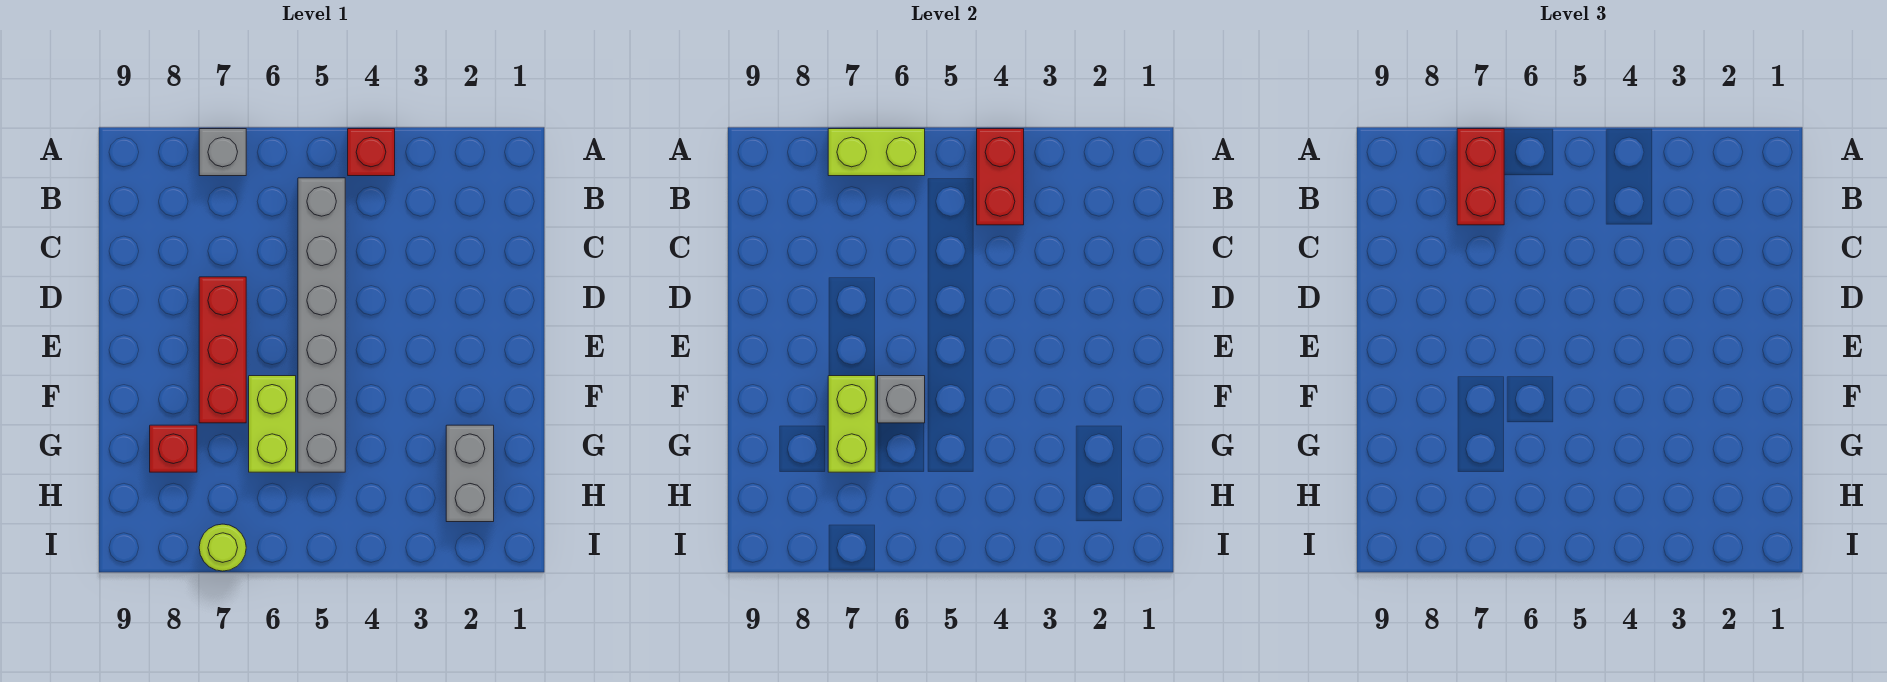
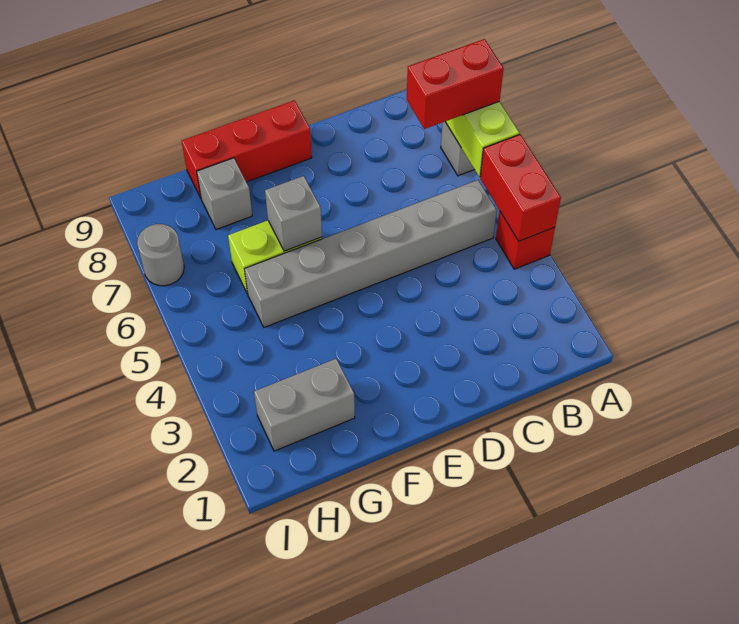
red brick A4:B4 level 2 -> red brick A4:A5 level 2
red brick D7:F7 level 1 -> red brick E9:G9 level 1
lime brick F7:G7 level 2 -> none
red brick G8 level 1 -> grey brick G8 level 1
lime round brick I7 level 1 -> grey round brick I7 level 1

